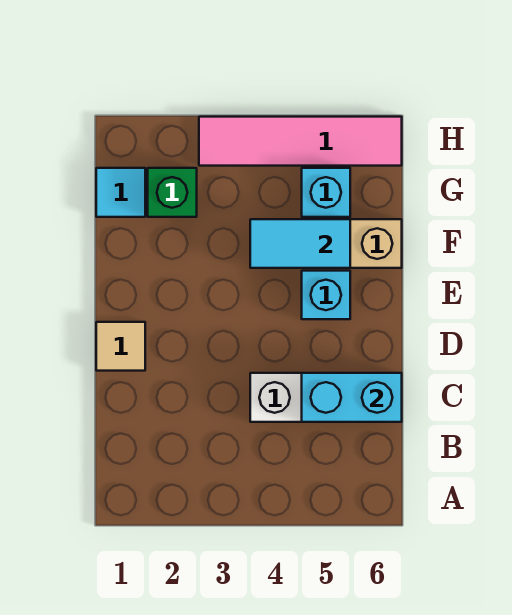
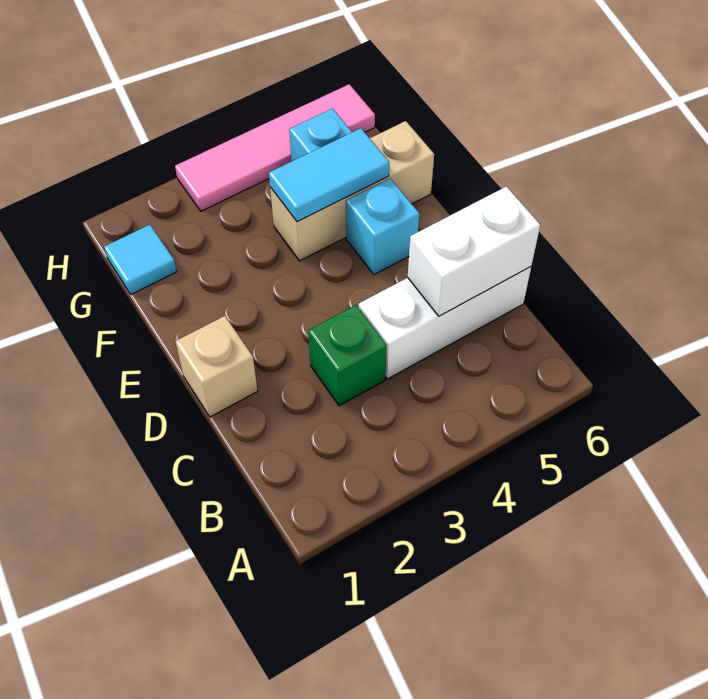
cyan brick C5:C6 level 2 -> white brick C5:C6 level 2
tan tile D1 level 1 -> tan brick D1 level 1
green brick G2 level 1 -> green brick C3 level 1

